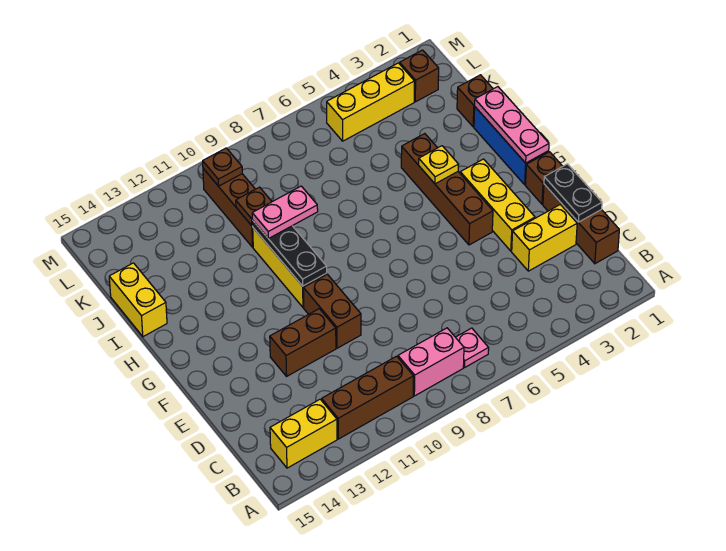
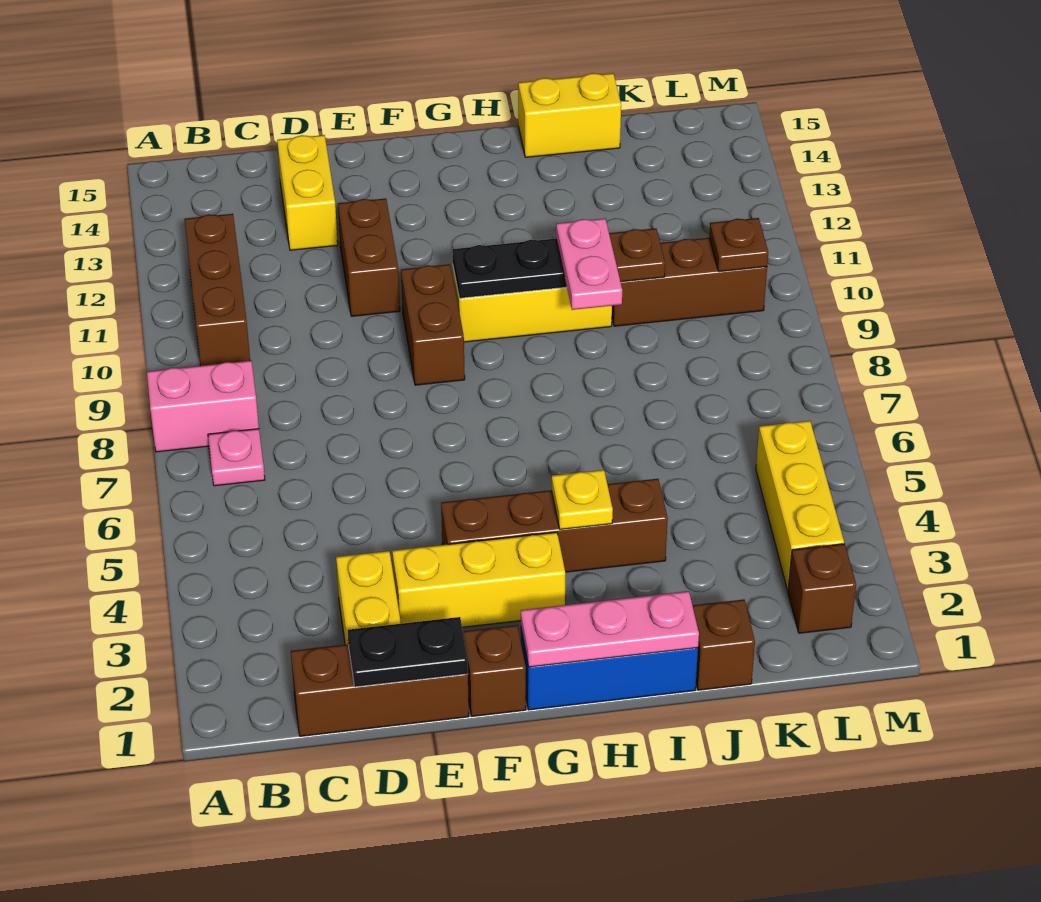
pink brick B8:B9 level 1 -> pink brick A8:B8 level 1
yellow brick B13:B14 level 1 -> yellow brick D13:D14 level 1
brown brick E10:F10 level 1 -> brown brick F9:F10 level 1

